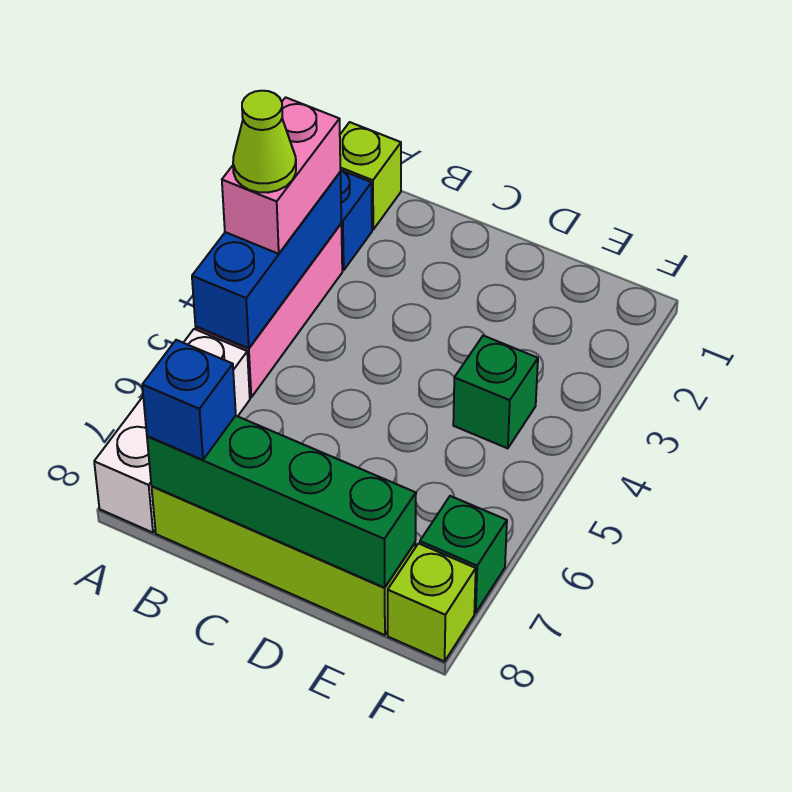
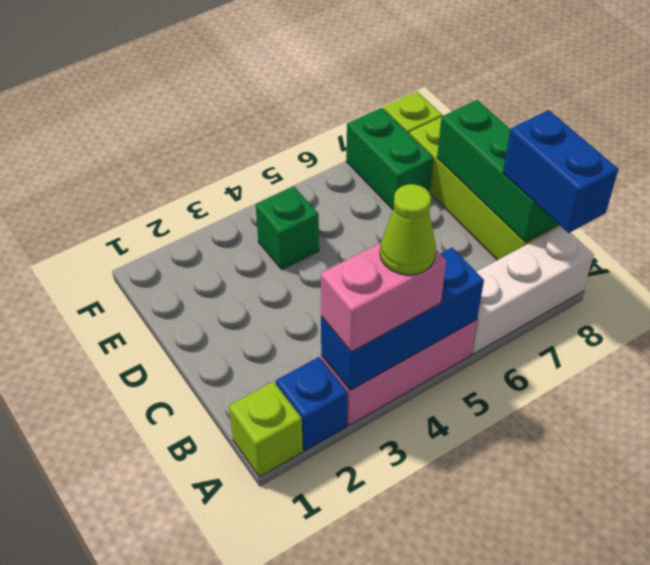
green brick B8:E8 level 2 -> green brick B8:D8 level 2
blue brick B8 level 3 -> blue brick A8:B8 level 3
green brick F7 level 1 -> green brick E7:F7 level 1

